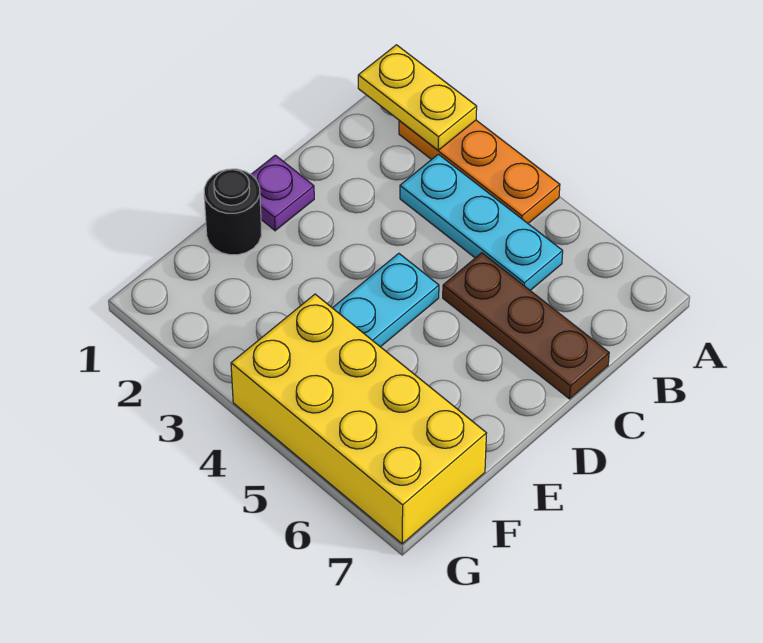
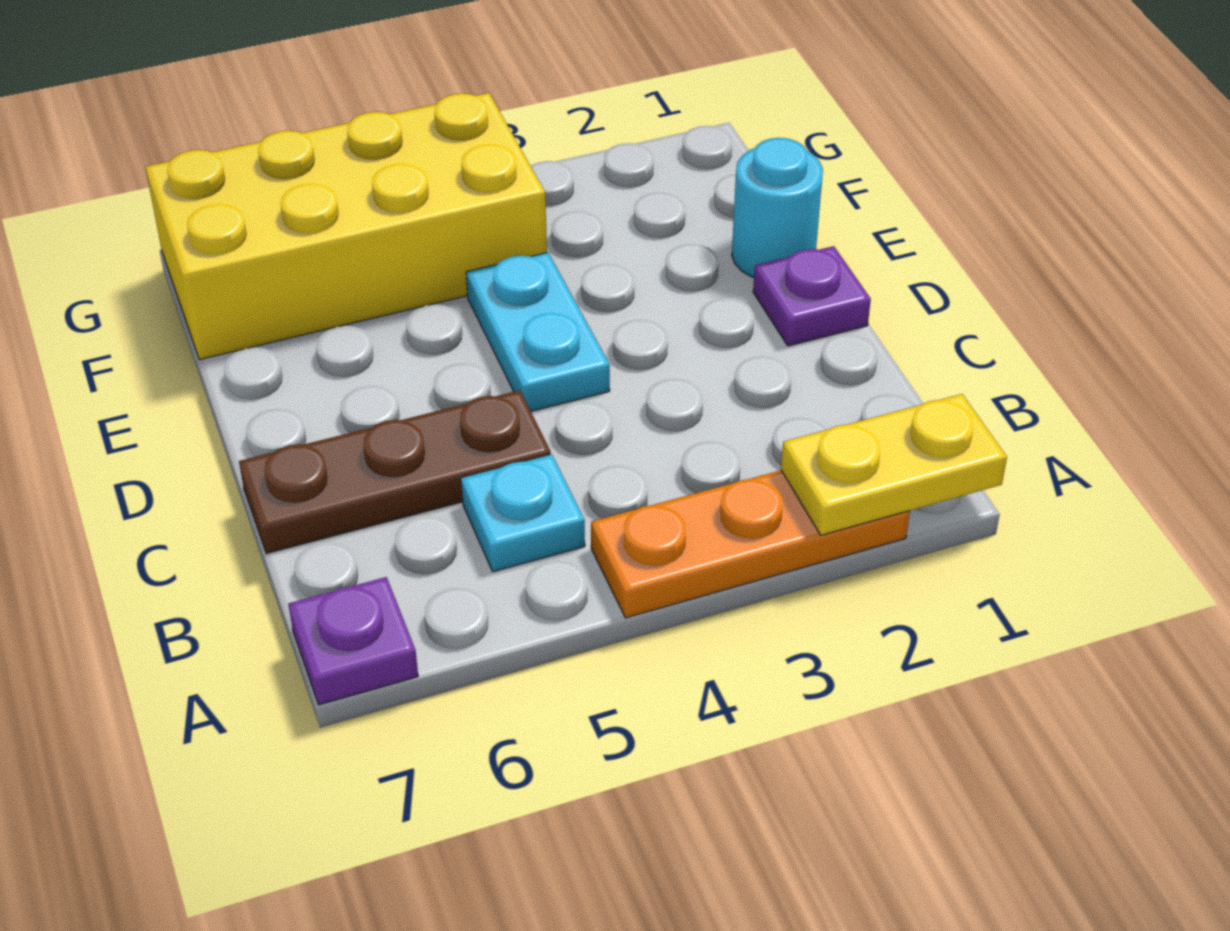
none -> purple plate A7 level 1
cyan plate B3:B5 level 1 -> cyan plate B5 level 1
black round brick E1 level 1 -> cyan round brick E1 level 1

